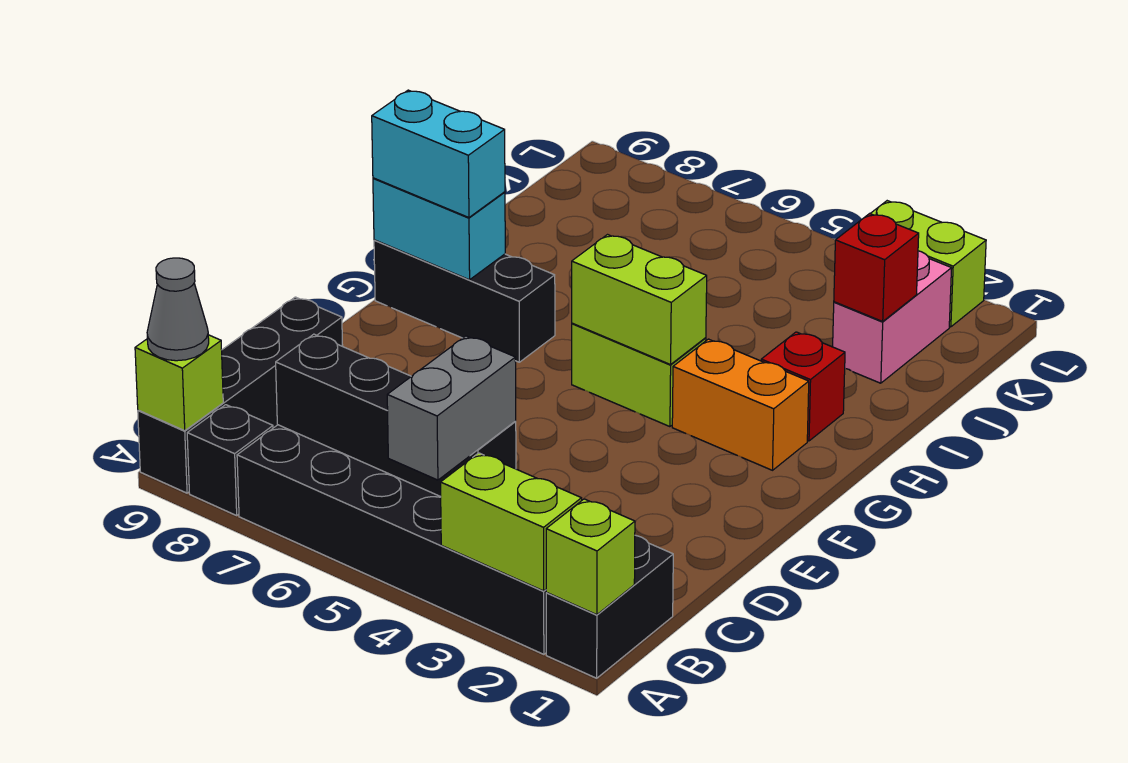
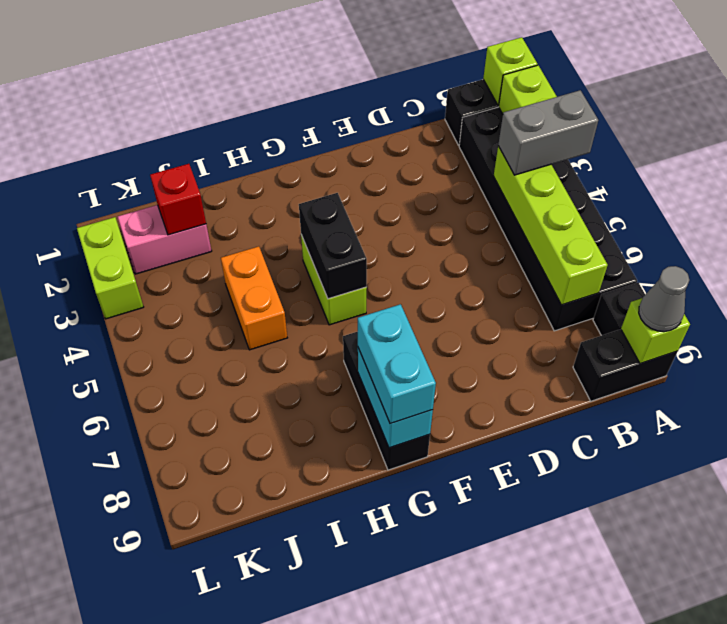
black brick A9:D9 level 1 -> black brick A9:B9 level 1
black brick B4:B7 level 2 -> lime brick B4:B7 level 2
orange brick G2:G3 level 1 -> orange brick I4:I5 level 1
lime brick G4:G5 level 2 -> black brick G4:G5 level 2
red brick H2 level 1 -> none

